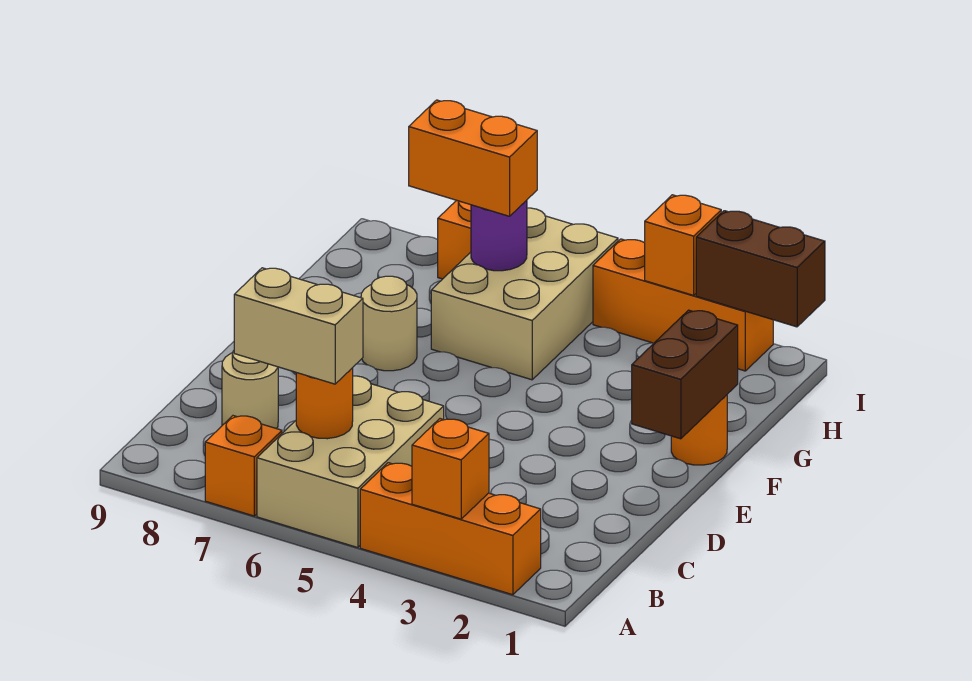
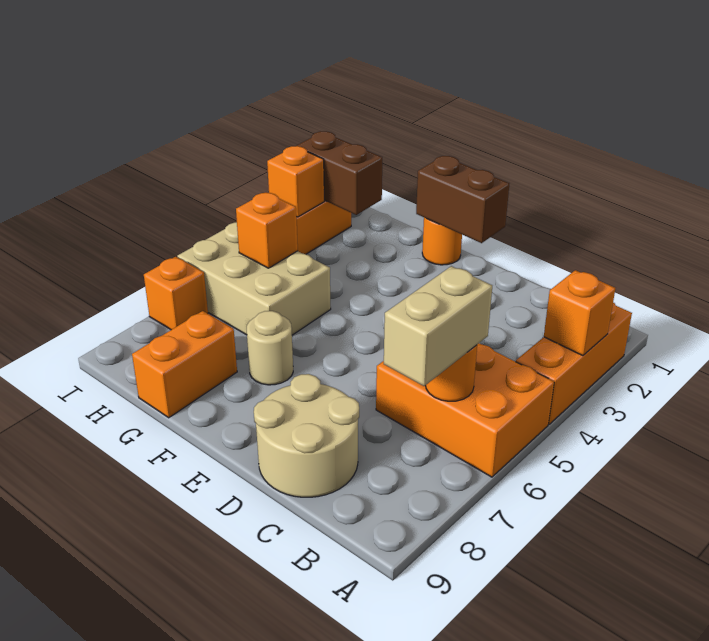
tan brick A5:C6 level 1 -> orange brick A5:C6 level 1
orange brick A7 level 1 -> orange brick H5 level 2
tan round brick C8 level 1 -> tan round brick C8:D9 level 1
purple round brick H6 level 2 -> none
orange brick H6:H7 level 3 -> orange brick G8:G9 level 1
brown brick I1:I2 level 2 -> brown brick H2:I2 level 2

